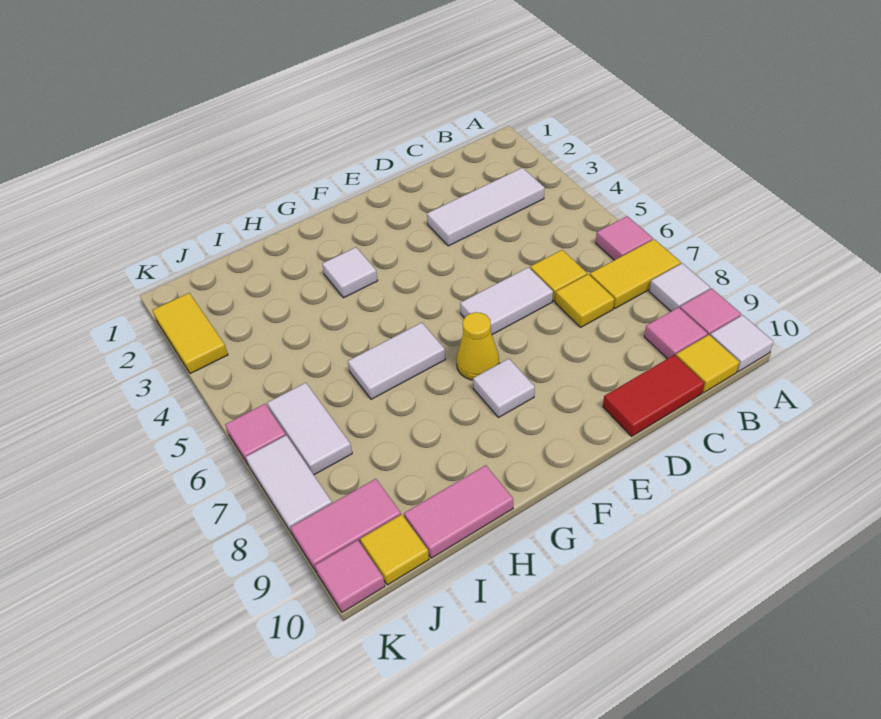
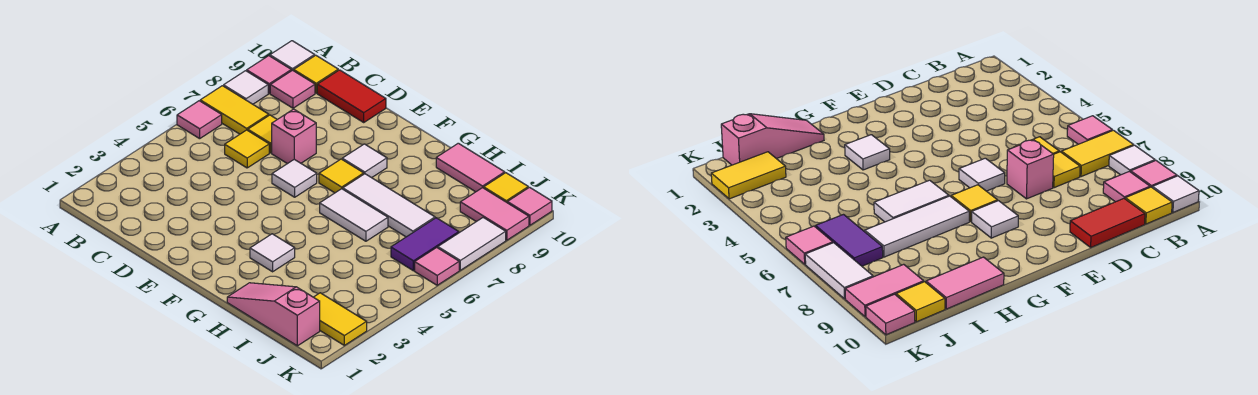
white tile B3:D3 level 1 -> white tile G7:I7 level 1
white tile D6:E6 level 1 -> white tile E6 level 1
none -> pink brick D7 level 1
yellow cone F7 level 1 -> yellow tile F7 level 1
none -> pink slope H1:J1 level 1 top J
white tile J6:J7 level 1 -> purple tile J6:J7 level 1
yellow tile K2:K3 level 1 -> yellow tile J2:K2 level 1

